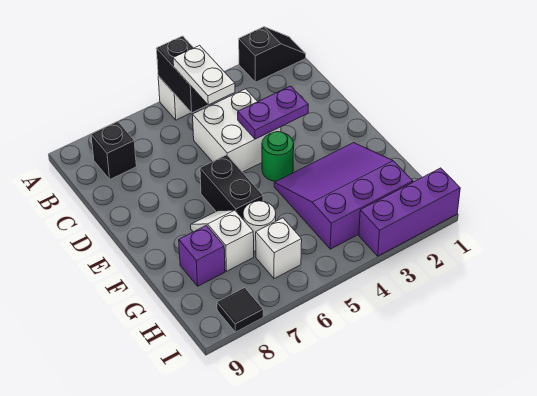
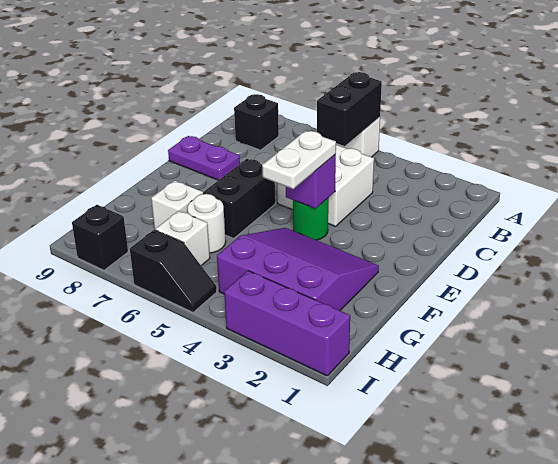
black slope A1:A2 level 1 top 2 -> black slope I5:I6 level 1 top 6
white plate B5:C5 level 3 -> white plate E4:F4 level 3
purple plate D3:D4 level 2 -> purple plate D8:D9 level 1
purple brick G8 level 1 -> purple brick E4 level 2
black tile I8 level 1 -> black brick I8 level 1

